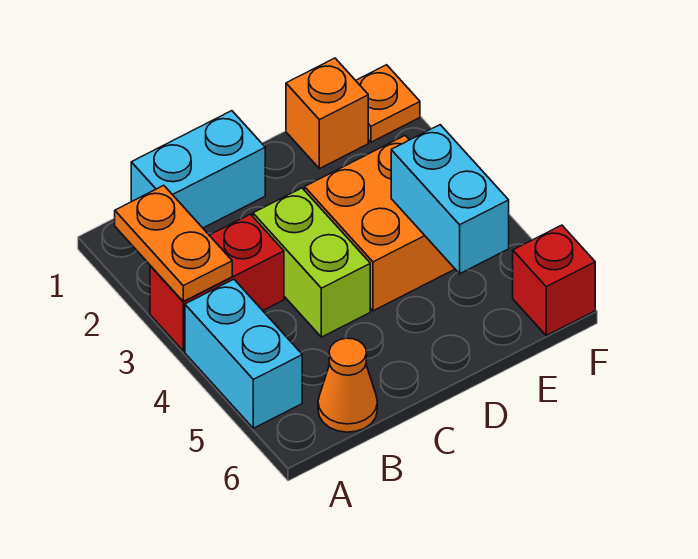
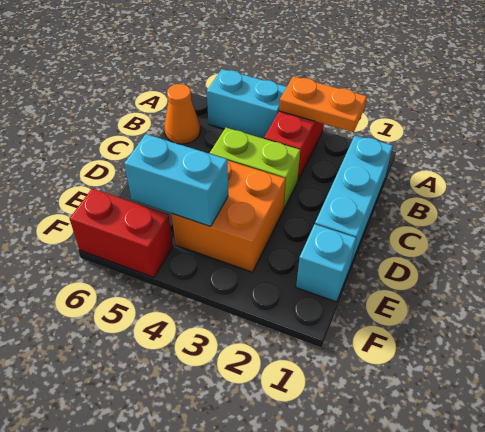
cyan brick B1:C1 level 1 -> cyan brick B1:D1 level 1
orange brick E1 level 1 -> cyan brick E1 level 1
orange plate F1 level 1 -> none
red brick F6 level 1 -> red brick F5:F6 level 1

